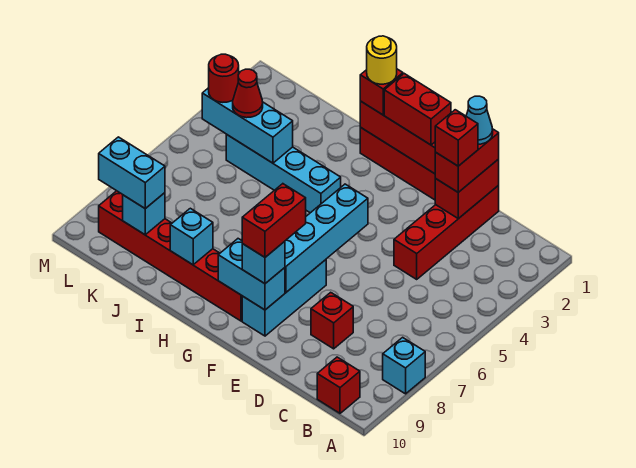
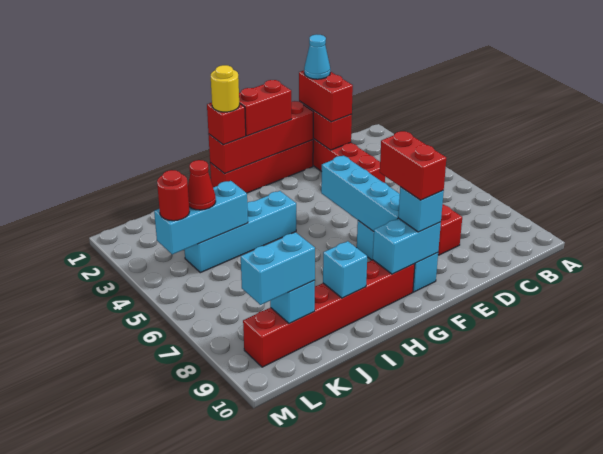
cyan brick A8 level 1 -> none
red brick B10 level 1 -> none
red brick D2 level 4 -> none

